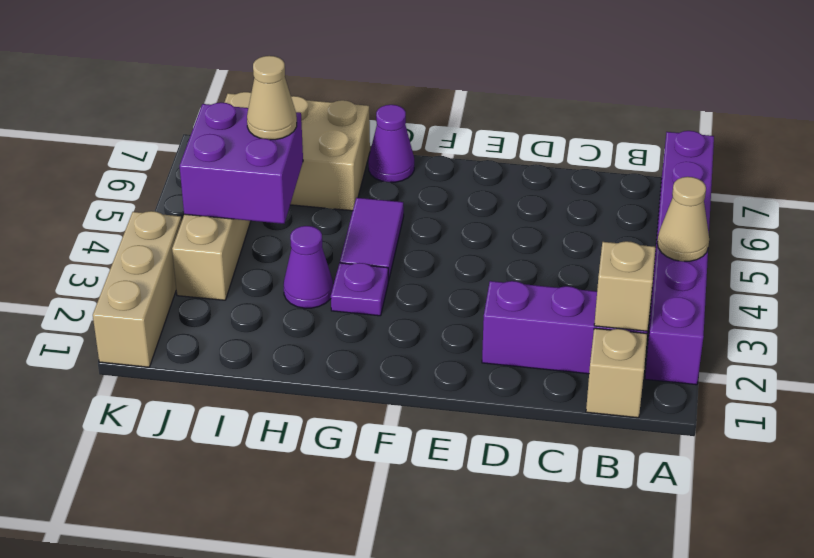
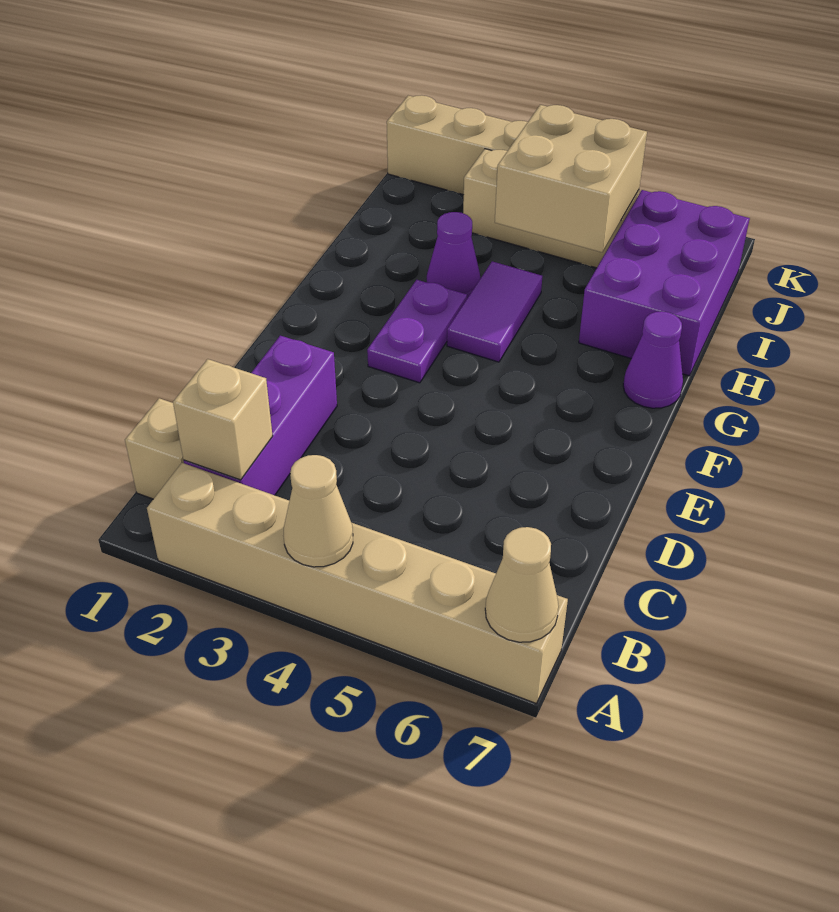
purple brick A2:A7 level 1 -> tan brick A2:A7 level 1
purple plate G3 level 1 -> purple plate F3:G3 level 1
purple tile G4:G5 level 1 -> purple tile G4:H4 level 1
tan brick H6:J7 level 1 -> purple brick H6:J7 level 1
purple brick I4:J5 level 2 -> tan brick I4:J5 level 2
tan cone I5 level 3 -> tan cone A7 level 2

